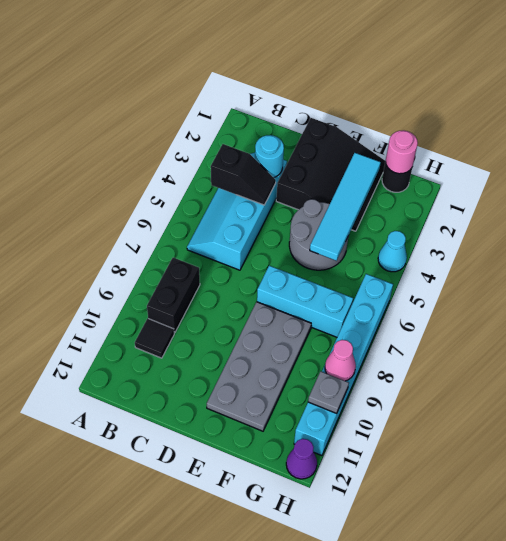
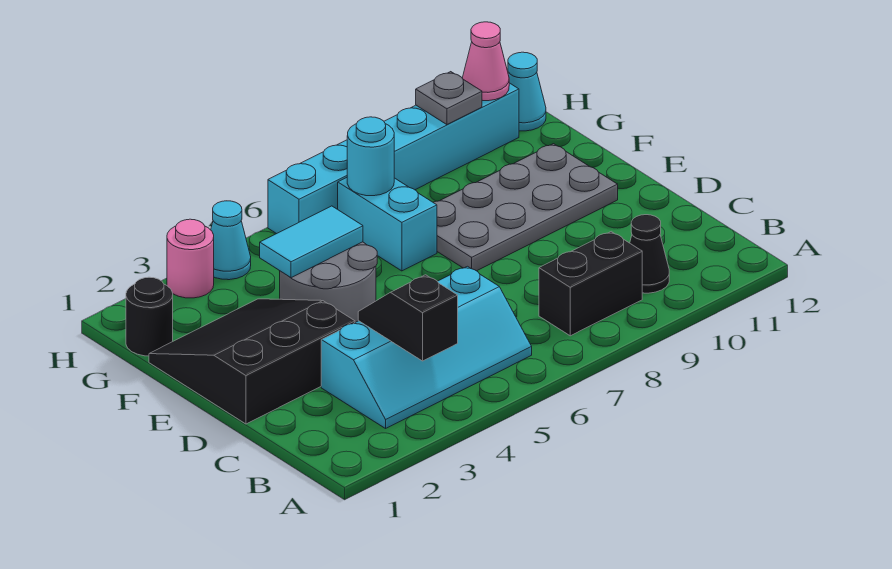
black tile B10 level 1 -> black cone B10 level 1
cyan round brick C3 level 2 -> cyan round brick G7 level 2
cyan brick E7:G7 level 1 -> cyan brick F7:G7 level 1
cyan tile F2:F5 level 2 -> cyan tile F4:F5 level 2
pink round brick G1 level 2 -> pink round brick H3 level 1
pink cone H9 level 2 -> pink cone H11 level 2
purple cone H12 level 1 -> cyan cone H12 level 1

